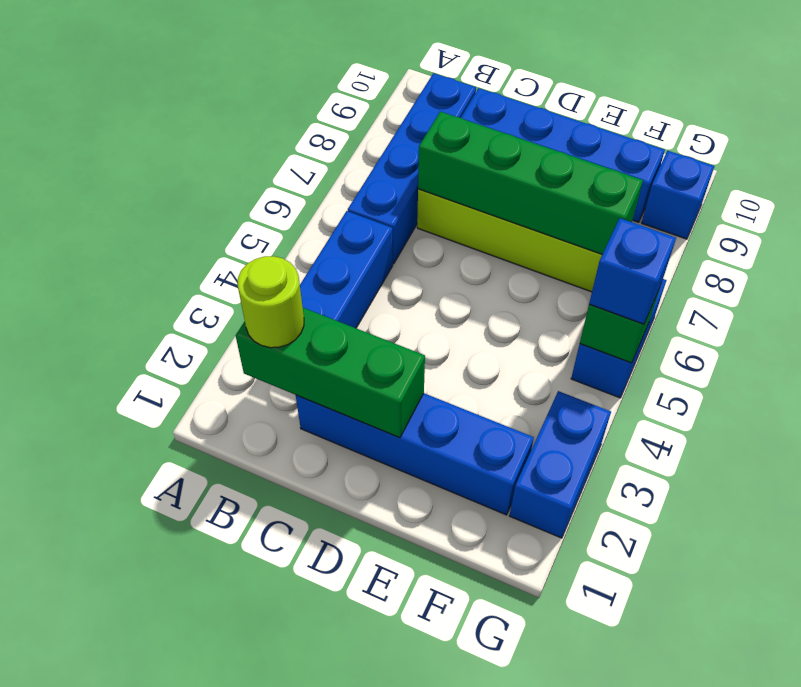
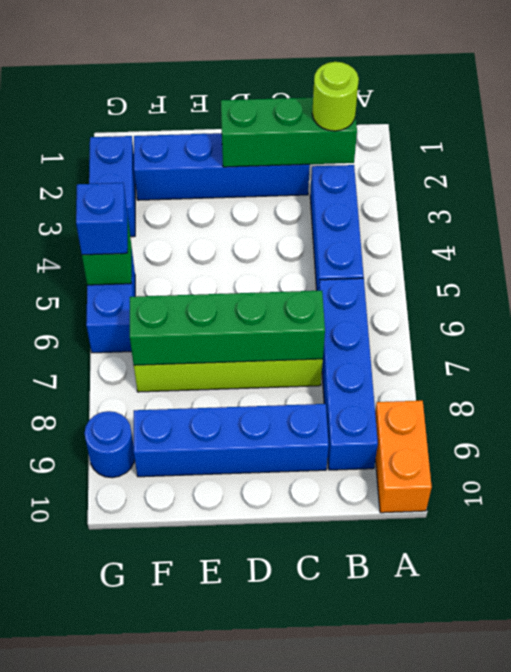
none -> orange brick A9:A10 level 1
blue brick G9 level 1 -> blue round brick G9 level 1

